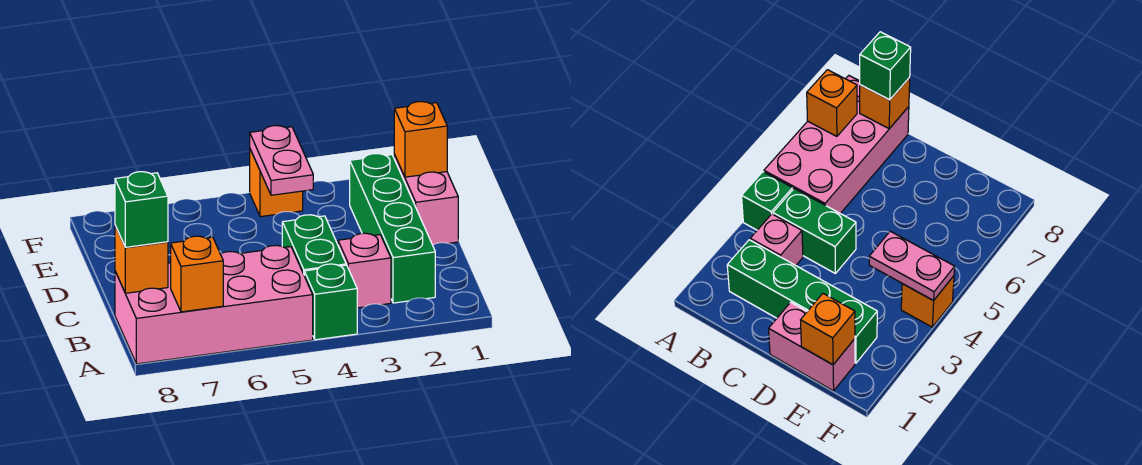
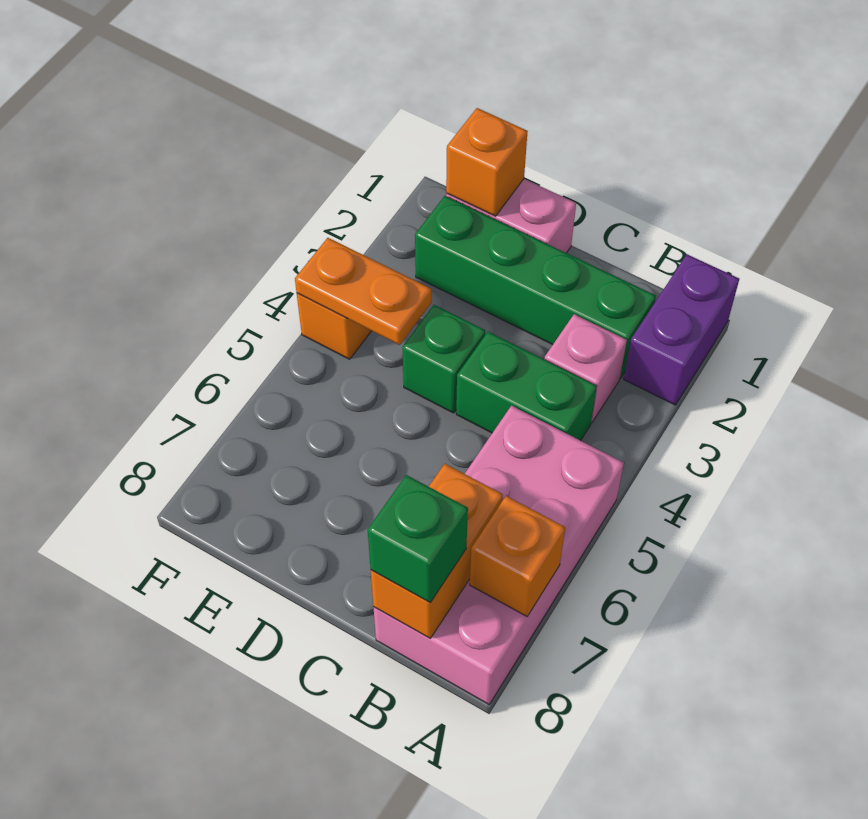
none -> purple brick A1:A2 level 1
green brick A4 level 1 -> green brick D4 level 1
orange brick B8 level 2 -> orange brick B7:B8 level 2
pink plate E4:F4 level 2 -> orange plate E4:F4 level 2

